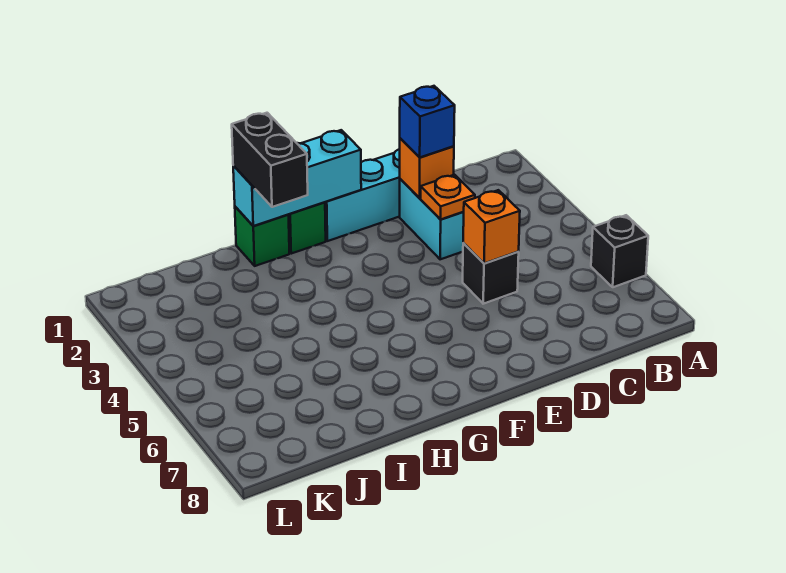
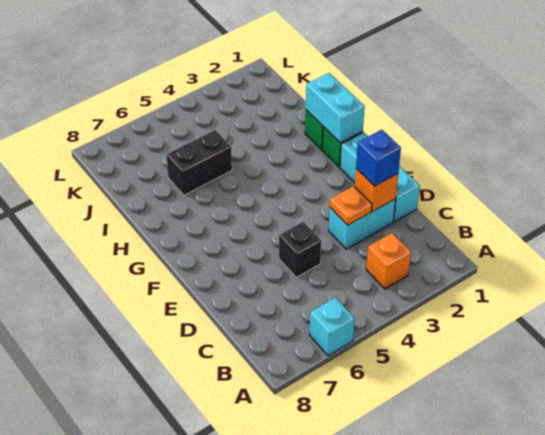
black brick A6 level 1 -> cyan brick A6 level 1
orange brick D5 level 2 -> orange brick B3 level 1
cyan brick F1:H1 level 2 -> cyan brick G1:H1 level 2
black brick H1:H2 level 3 -> black brick I5:I6 level 1

